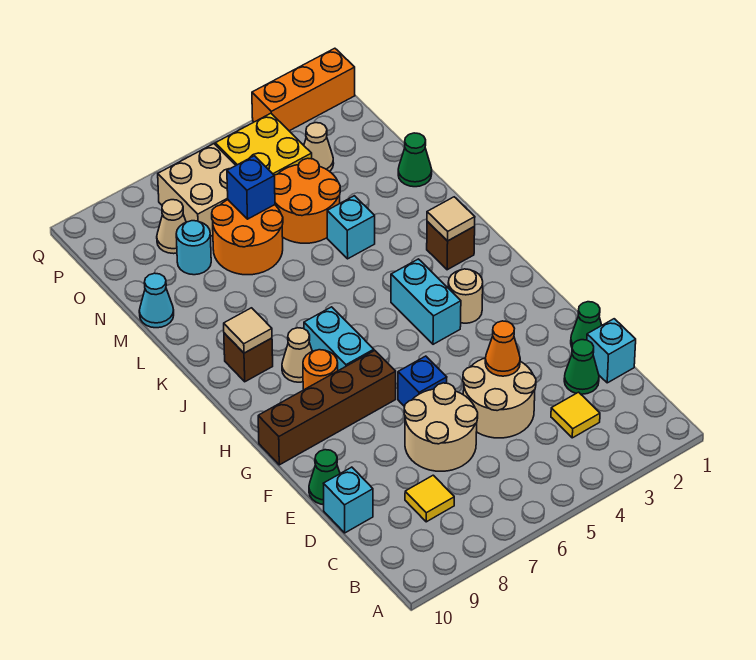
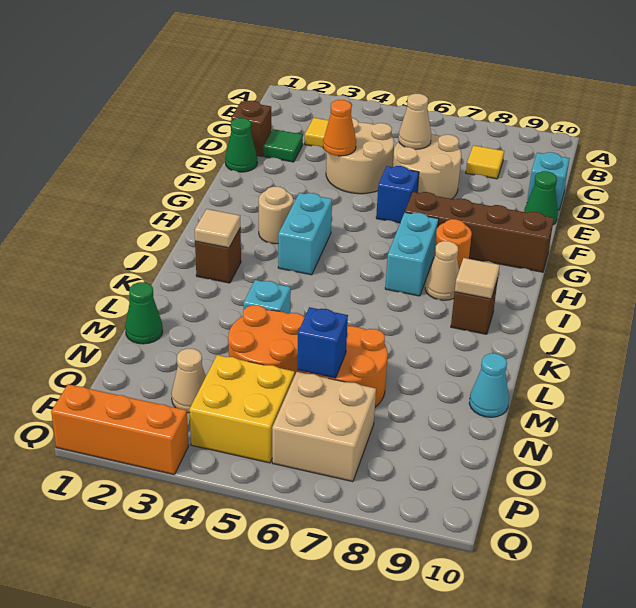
cyan brick D1 level 1 -> brown brick D1 level 1
green cone D2 level 1 -> green tile D2 level 1
cyan round brick N8 level 1 -> none
tan cone O8 level 1 -> tan cone D6 level 2

